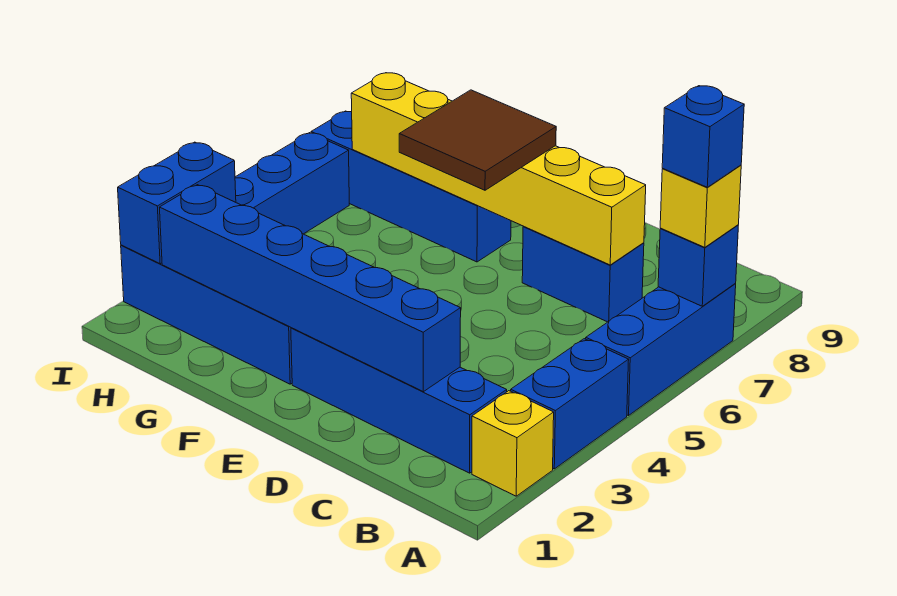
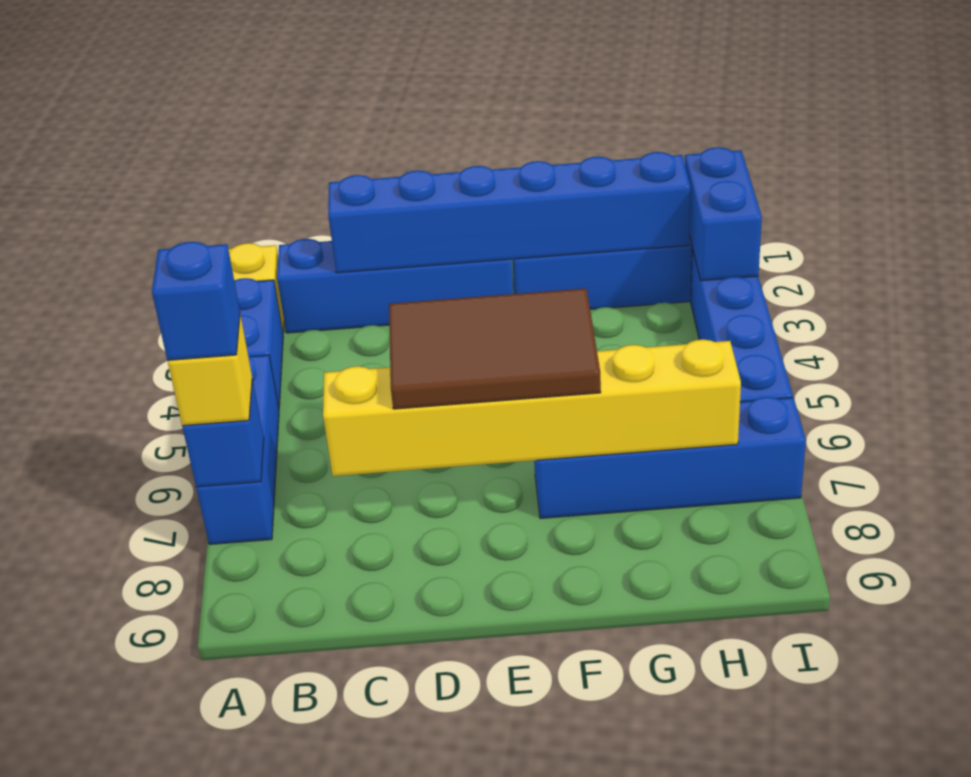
blue brick C7:D7 level 1 -> none
brown tile E6:F7 level 3 -> brown tile D6:F7 level 3

